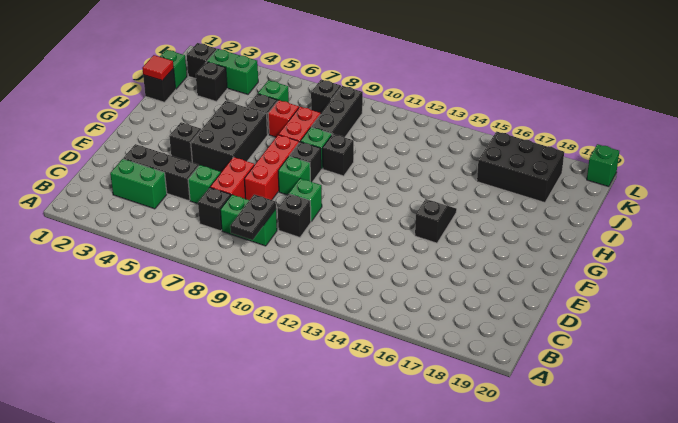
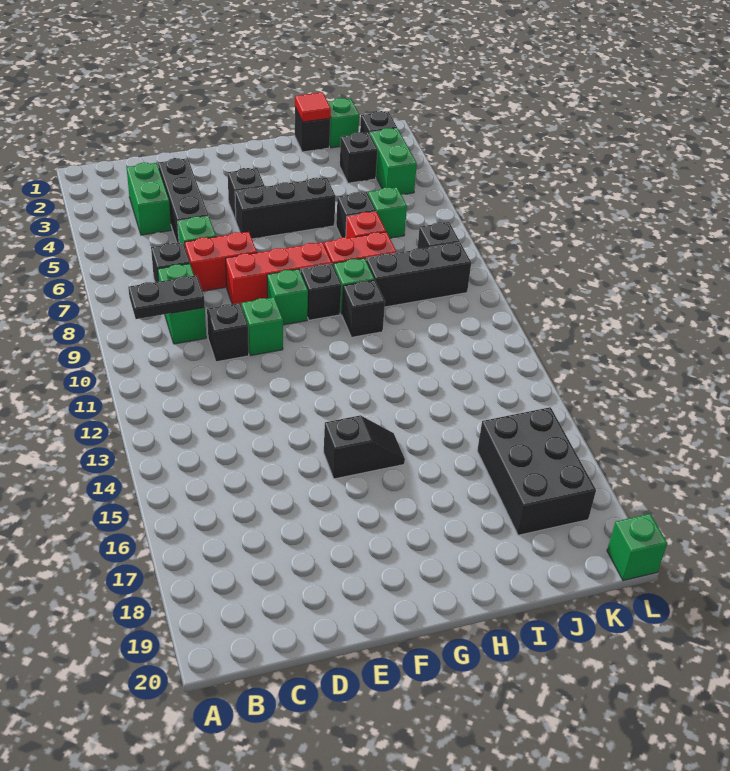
black brick F5:H6 level 1 -> black brick F5:H5 level 1

